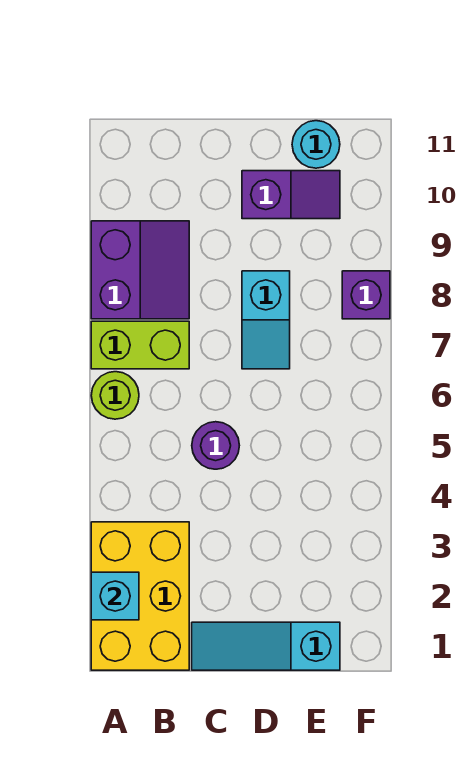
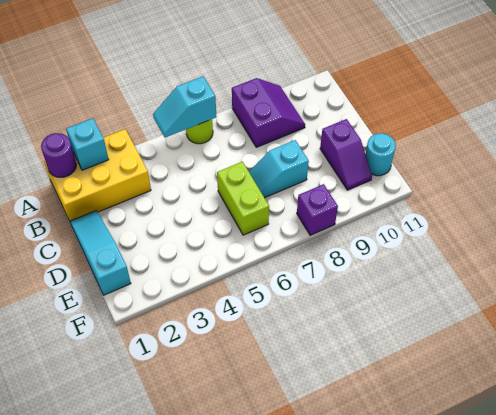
none -> cyan slope A5:A6 level 2 top 6
lime brick A7:B7 level 1 -> lime brick D6:E6 level 1
purple slope A8:B9 level 1 top A -> purple slope A8:B9 level 1 top 8
purple round brick C5 level 1 -> purple round brick A1 level 2

